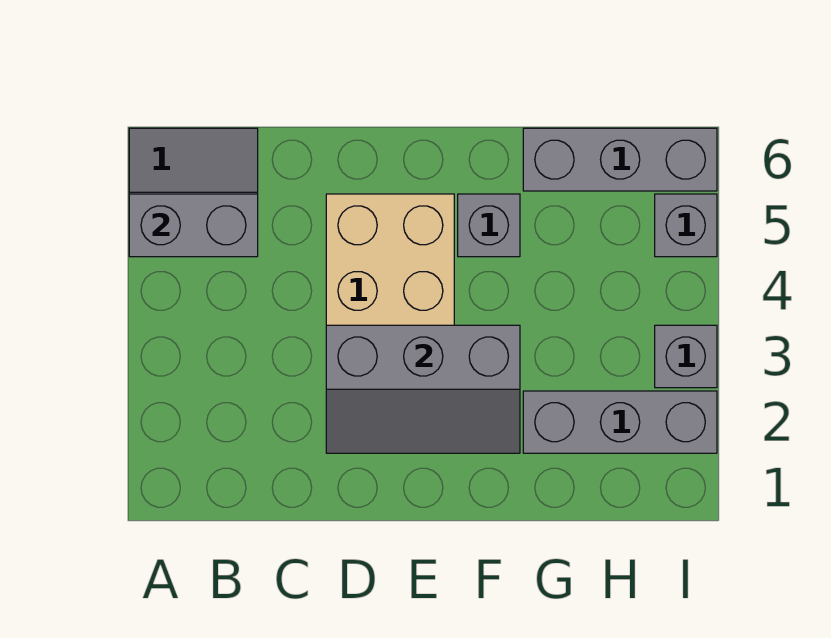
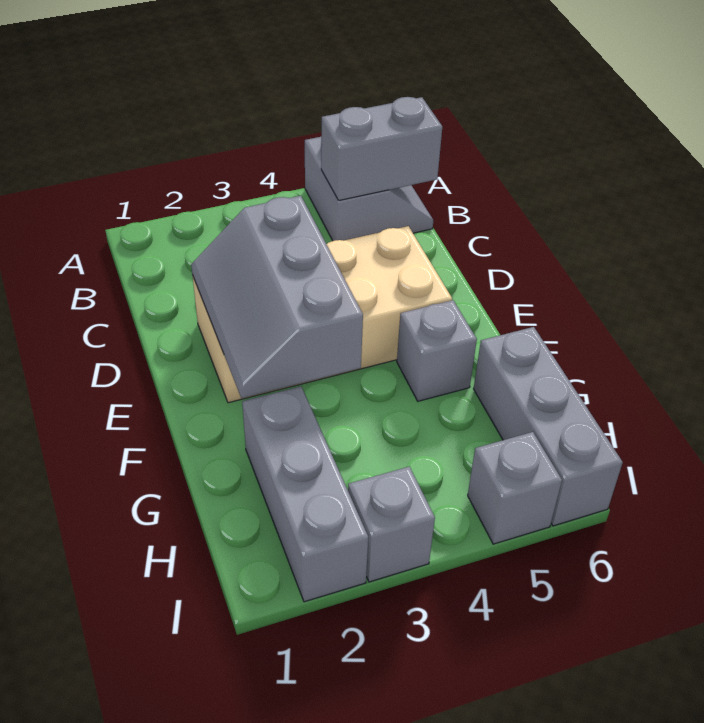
grey brick A5:B5 level 2 -> grey brick B5:B6 level 2

